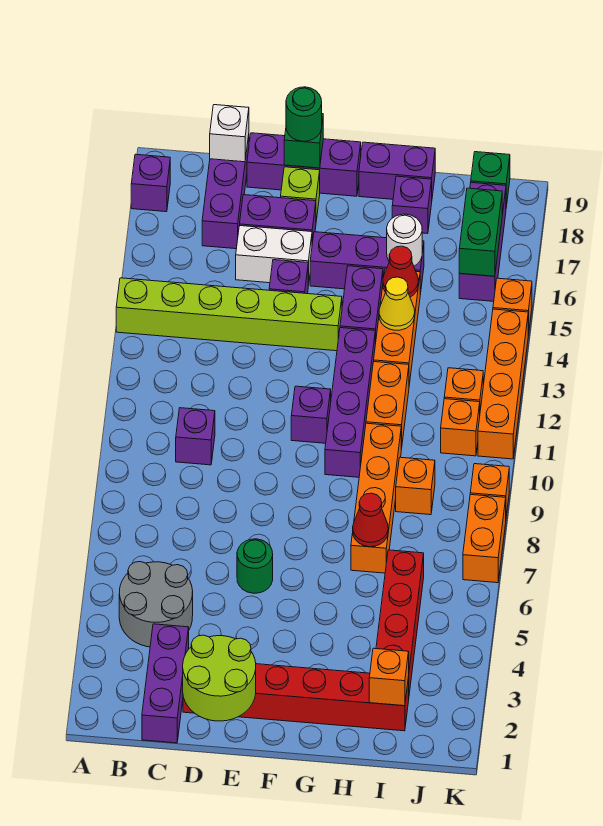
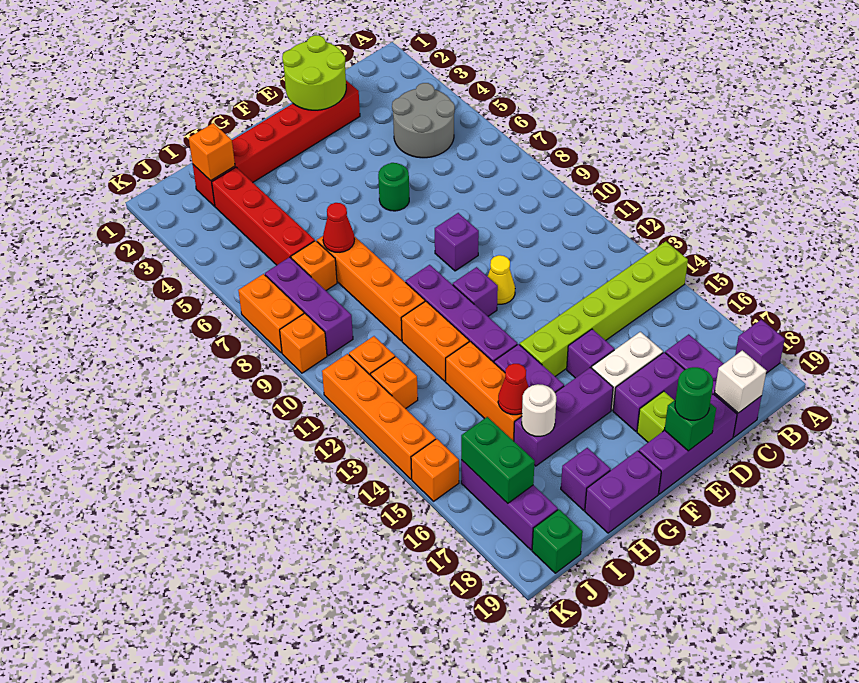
purple brick C1:C3 level 1 -> purple brick J7:J9 level 1
purple brick C10 level 1 -> purple brick E9 level 1
yellow cone H14 level 2 -> yellow cone E11 level 1
orange brick I9 level 1 -> orange brick I7 level 1

